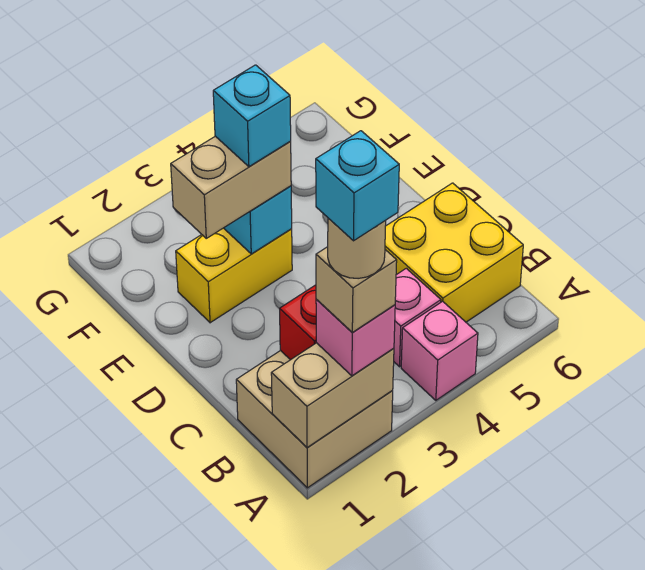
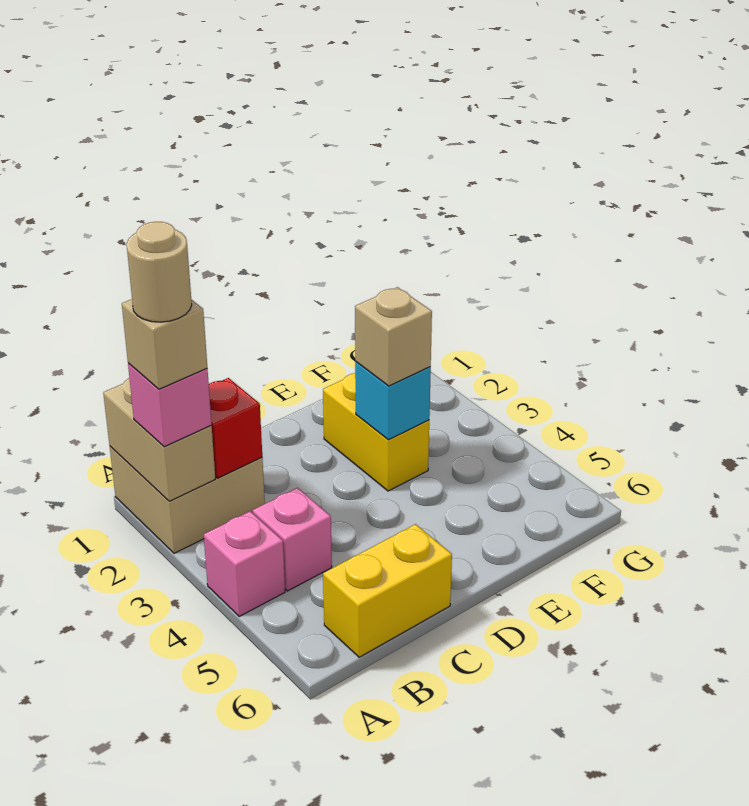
cyan brick A2 level 6 -> none
yellow brick B5:C6 level 1 -> yellow brick B6:C6 level 1
tan brick E2:E3 level 3 -> tan brick E3 level 3
cyan brick E3 level 4 -> none

